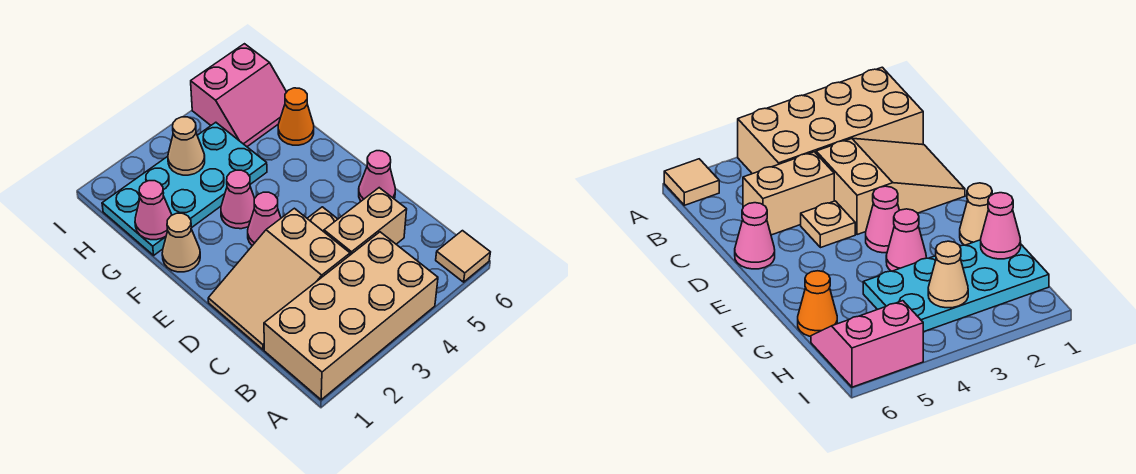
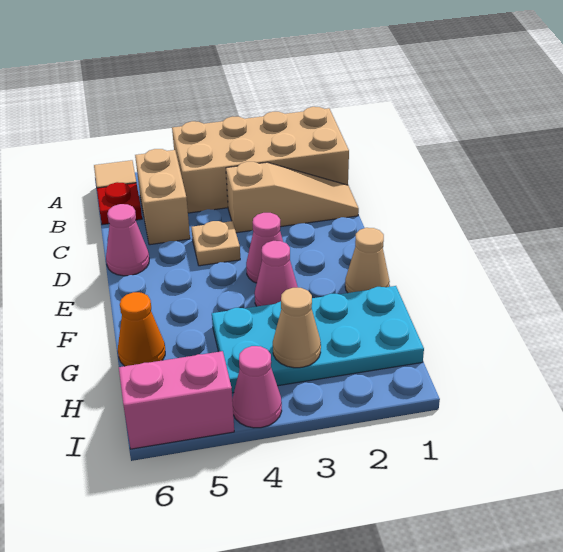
none -> red plate B6 level 1
tan slope C1:D3 level 1 top 3 -> tan slope C1:C3 level 1 top 3
tan brick C4:C5 level 1 -> tan brick B5:C5 level 1
pink cone G1 level 2 -> pink cone I4 level 1

